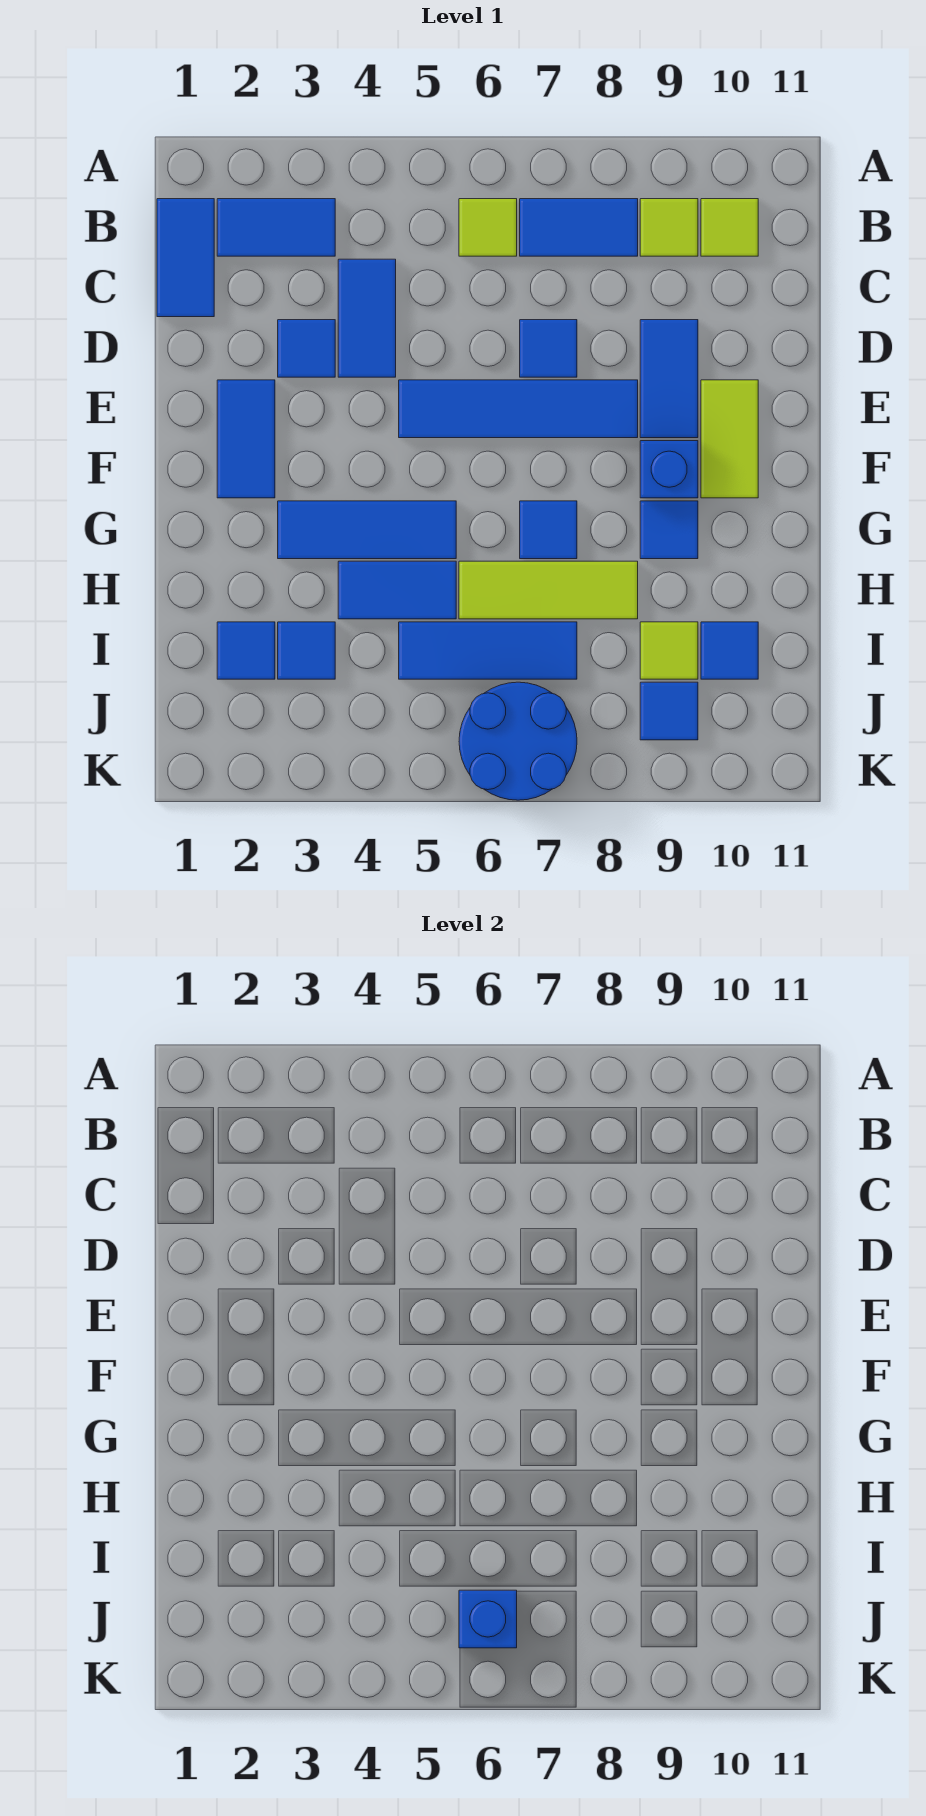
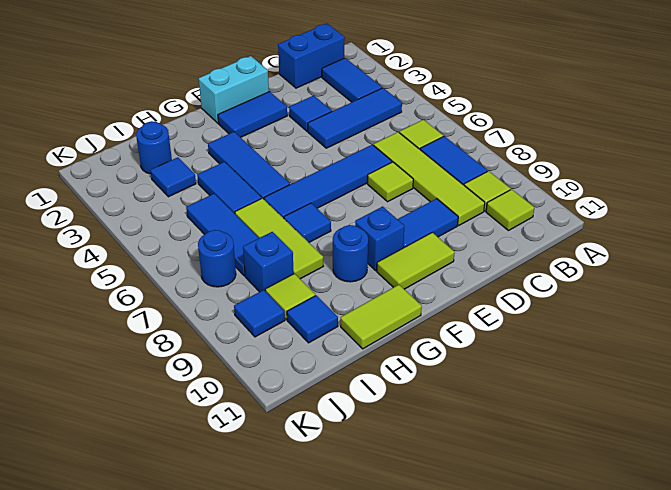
blue tile B1:C1 level 1 -> blue brick B1:C1 level 1
blue tile C4:D4 level 1 -> blue tile B4:D4 level 1
none -> lime tile C6:C9 level 1
blue tile D7 level 1 -> lime tile D7 level 1
none -> cyan brick E1:F1 level 1
blue tile E5:E8 level 1 -> blue tile D6:G6 level 1
blue tile G9 level 1 -> blue round brick G9 level 1
none -> lime tile G11:H11 level 1
blue tile I2 level 1 -> blue round brick I2 level 1
blue round brick J6:K7 level 1 -> blue round brick J7 level 1
blue brick J6 level 2 -> blue brick I8 level 1

